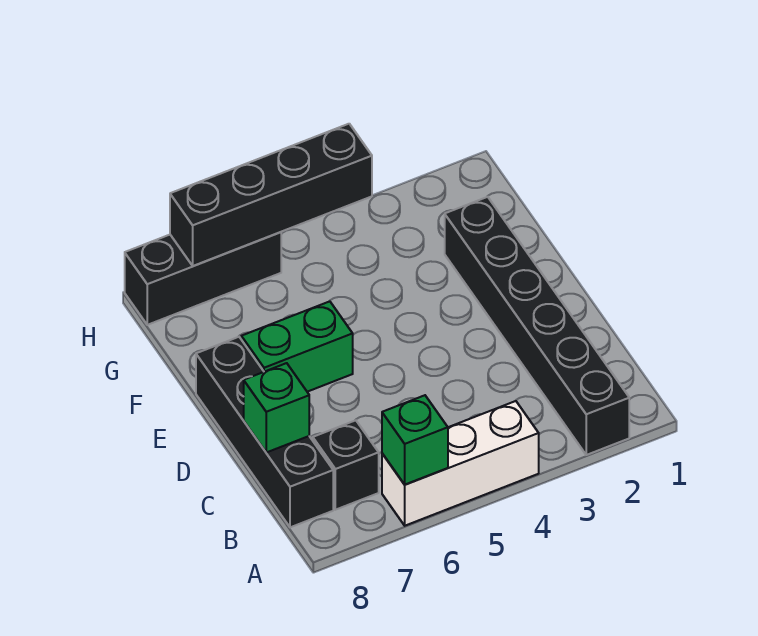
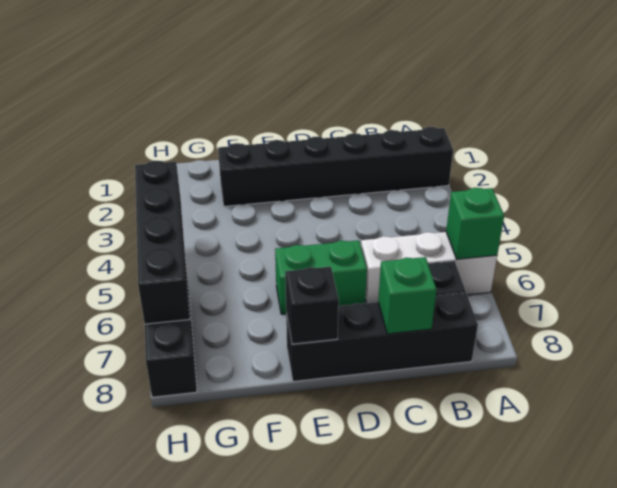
white brick A4:A6 level 1 -> white brick A6:C6 level 1
green brick E6:E7 level 1 -> green brick D6:E6 level 1
none -> black brick E8 level 2

